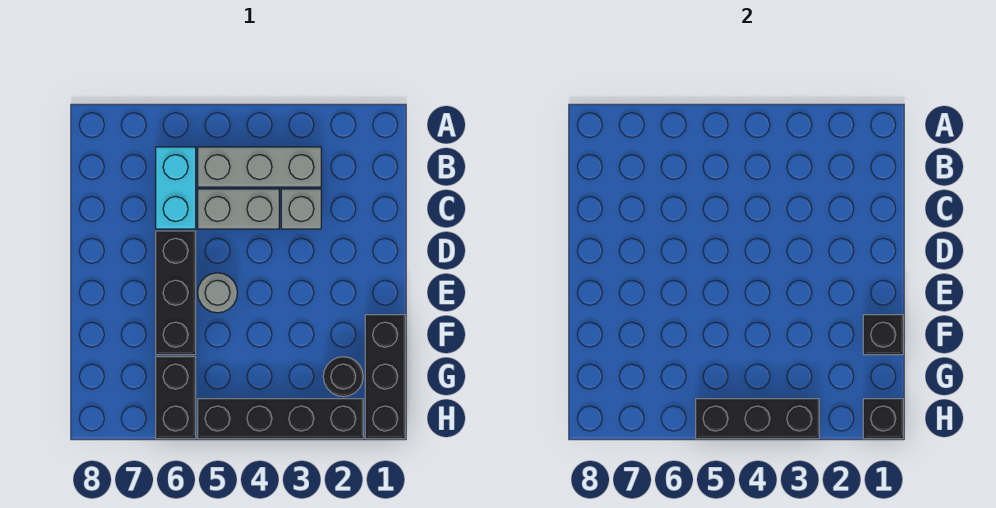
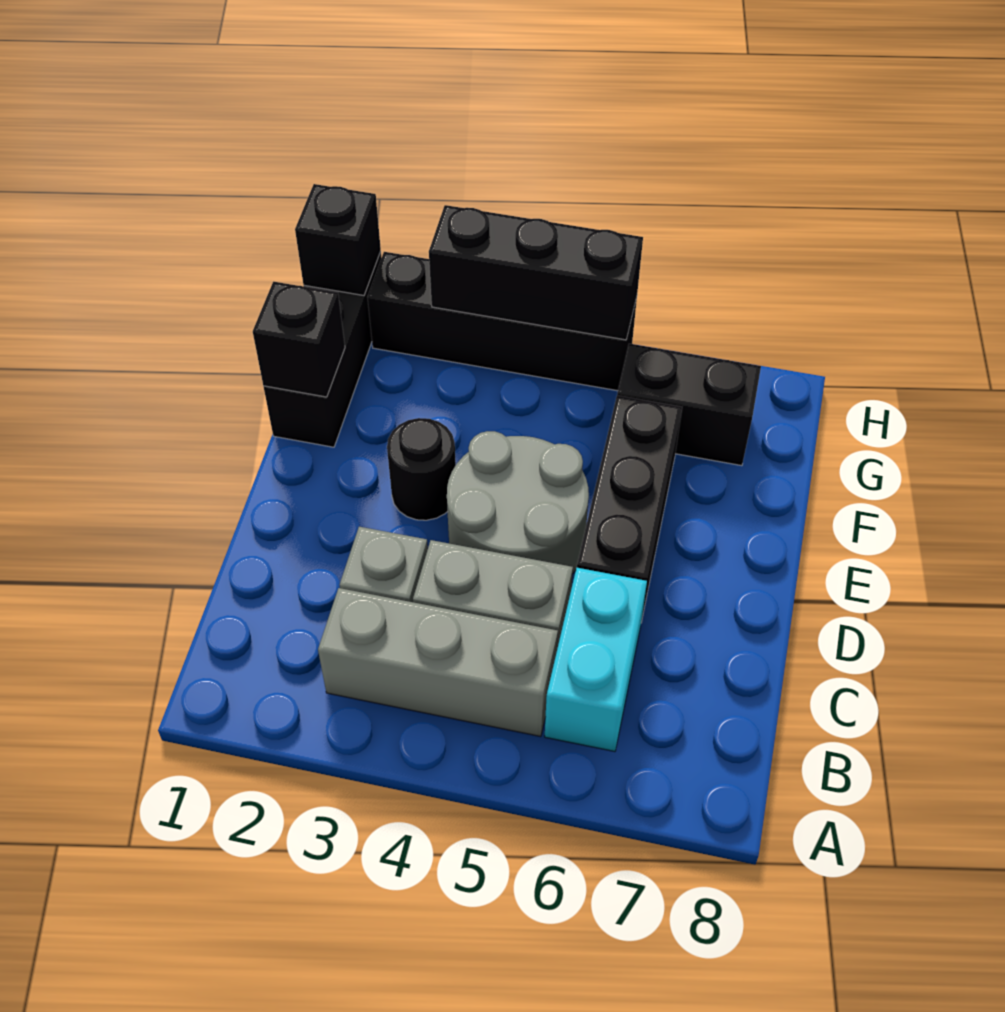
grey round brick E5 level 1 -> grey round brick D4:E5 level 1
black round brick G2 level 1 -> black round brick E3 level 1
black brick G6:H6 level 1 -> black brick G6:G7 level 1

